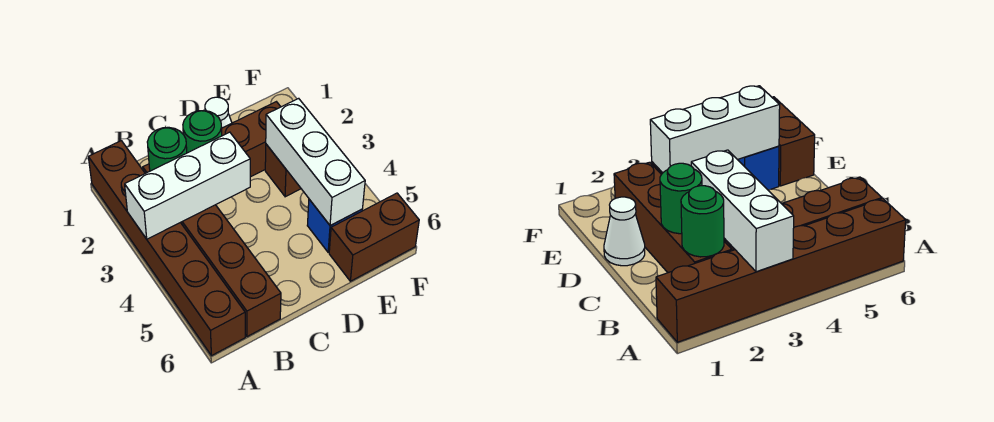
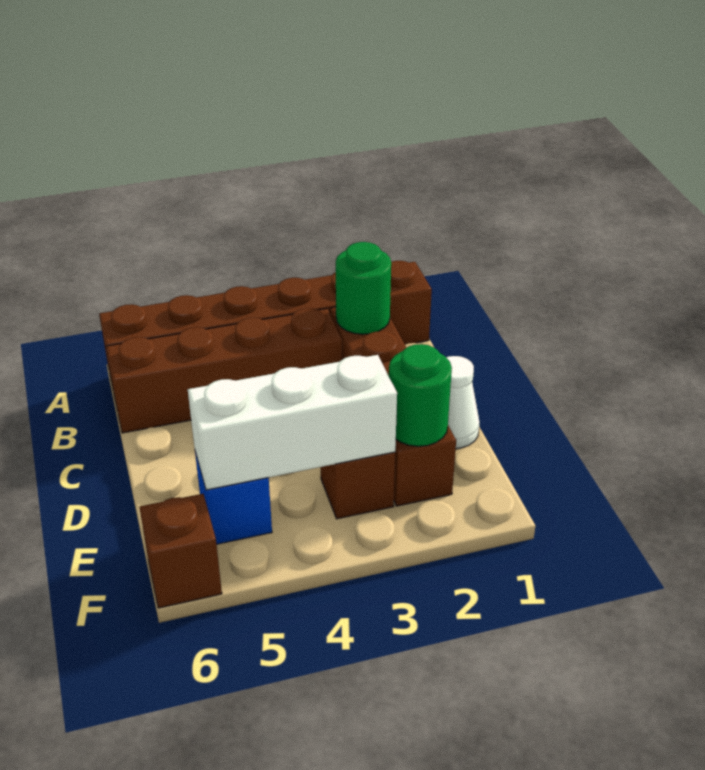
white brick A3:C3 level 2 -> none
green round brick C2 level 2 -> green round brick E2 level 2
brown brick E6:F6 level 1 -> brown brick F6 level 1

